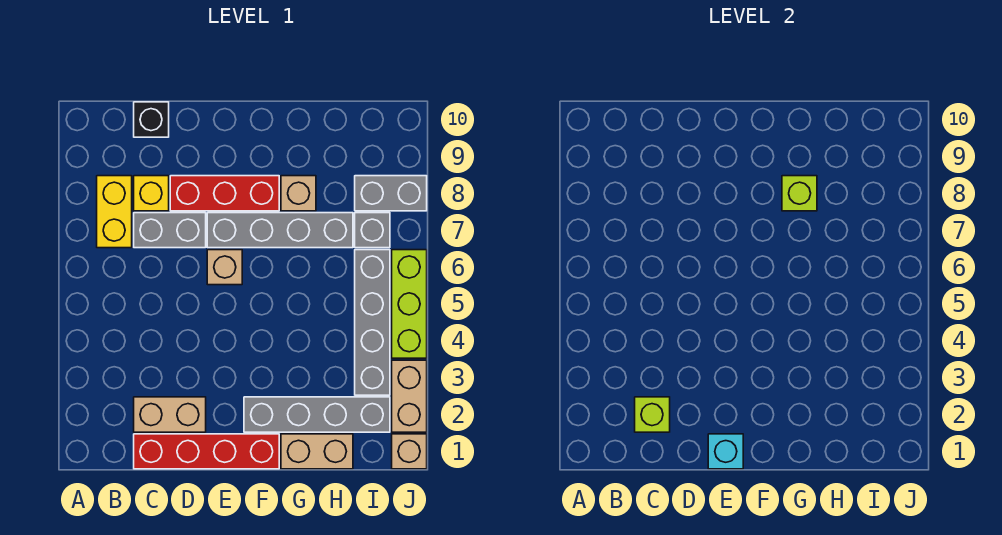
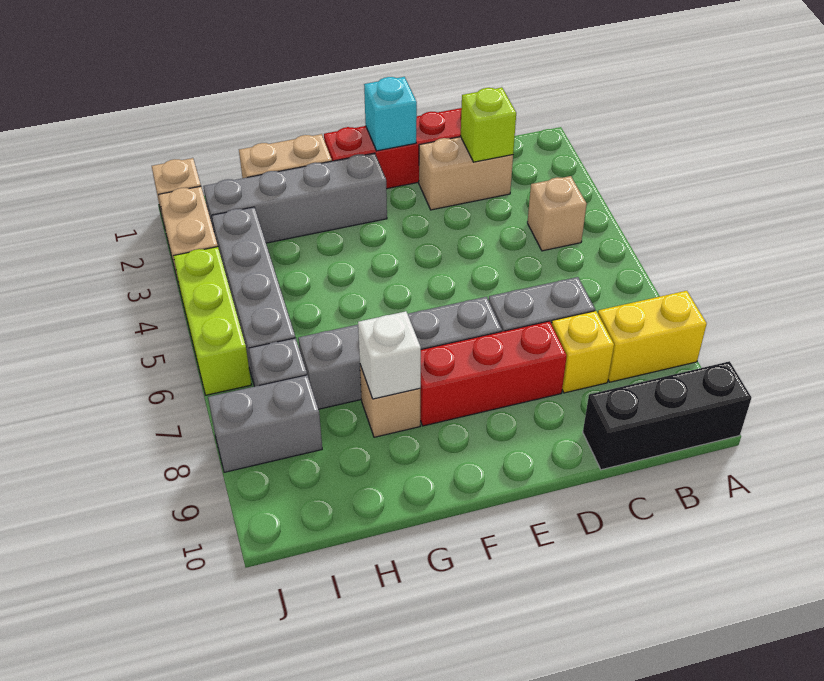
yellow brick B7:B8 level 1 -> yellow brick A8:B8 level 1
black brick C10 level 1 -> black brick A10:C10 level 1
tan brick E6 level 1 -> tan brick B4 level 1
lime brick G8 level 2 -> white brick G8 level 2

